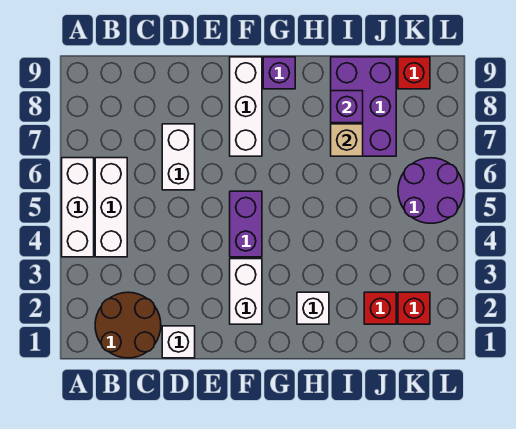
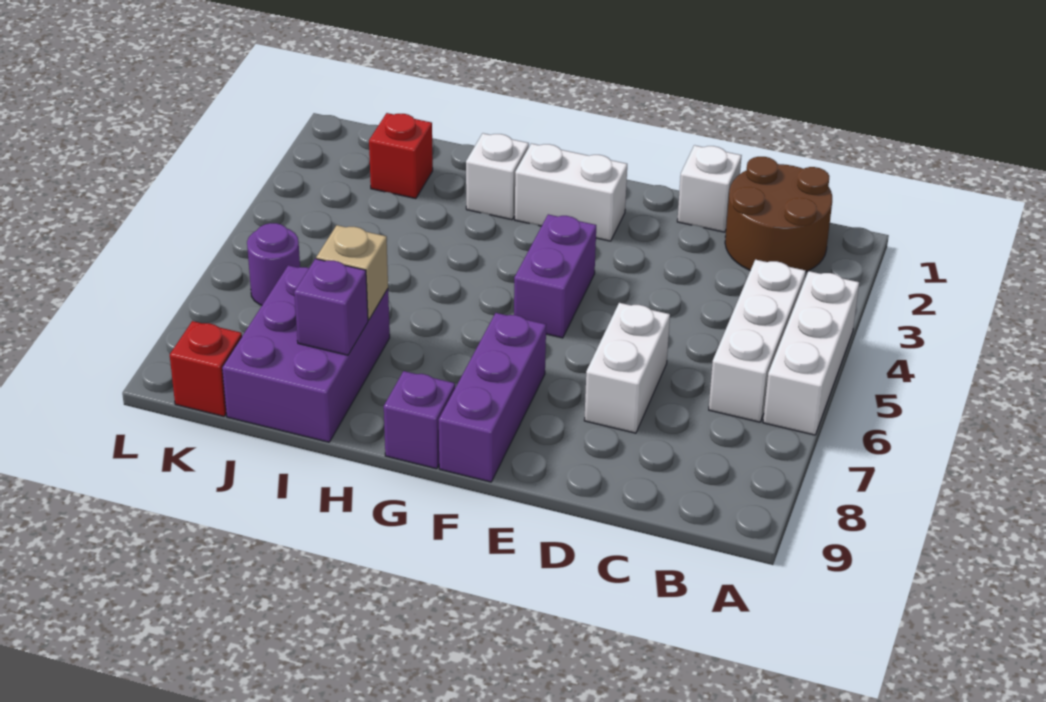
white brick F2:F3 level 1 -> white brick F2:G2 level 1
white brick F7:F9 level 1 -> purple brick F7:F9 level 1
red brick K2 level 1 -> none
purple round brick K5:L6 level 1 -> purple round brick K6 level 1

